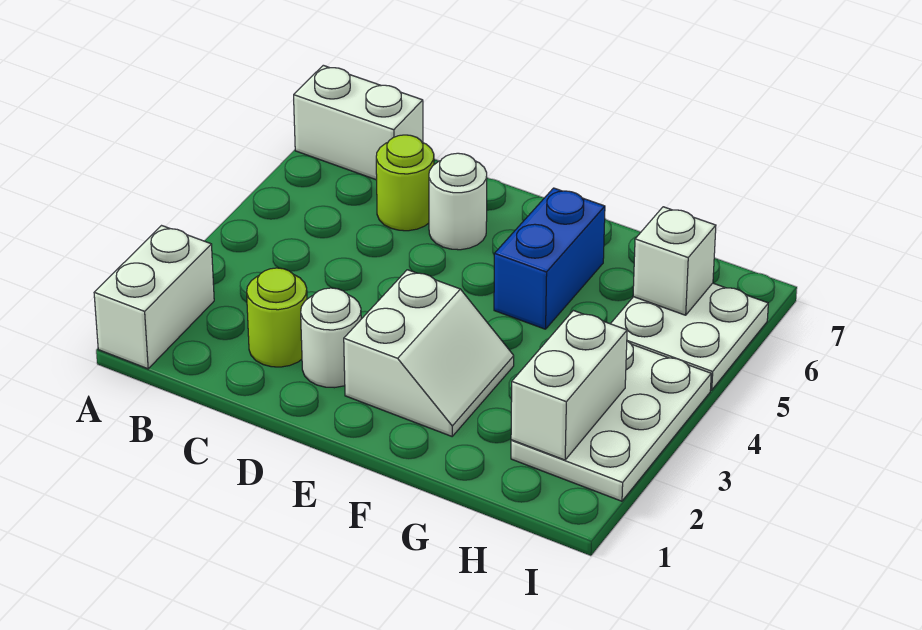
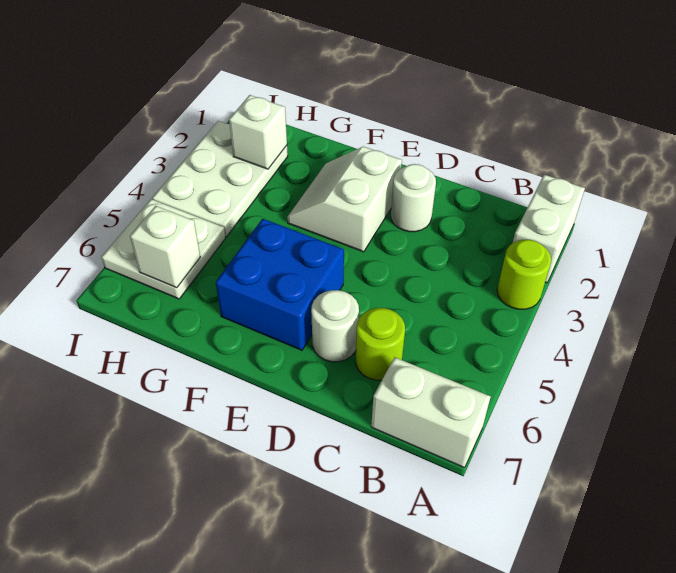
lime round brick C2 level 1 -> lime round brick A3 level 1
blue brick F5:F6 level 1 -> blue brick E5:F6 level 1
white brick H2:H3 level 2 -> white brick H2 level 2

